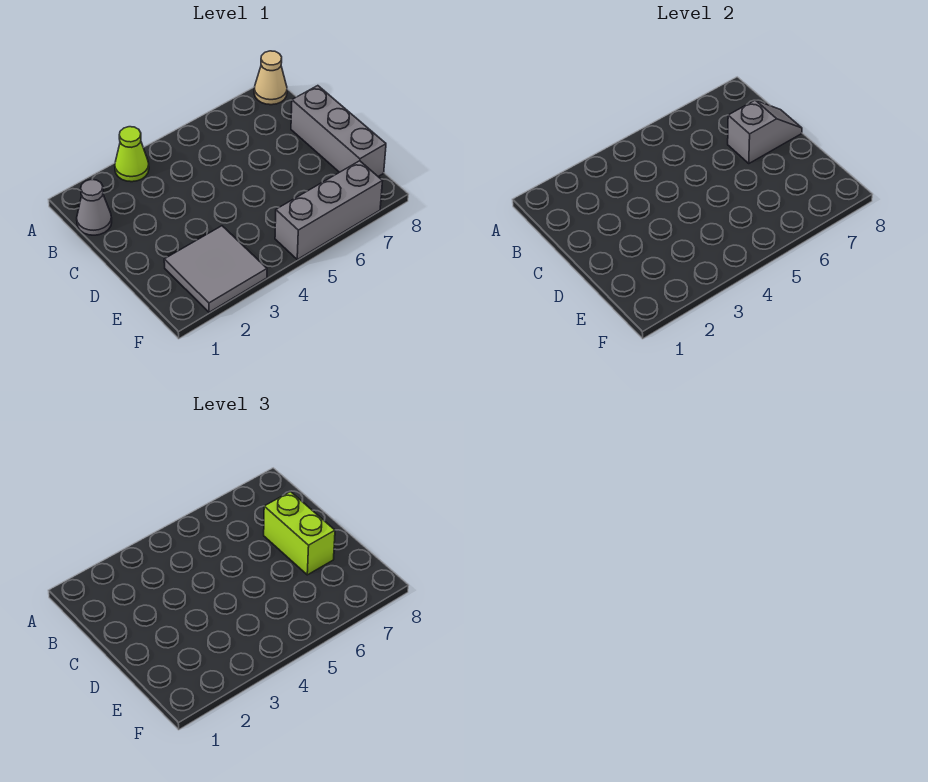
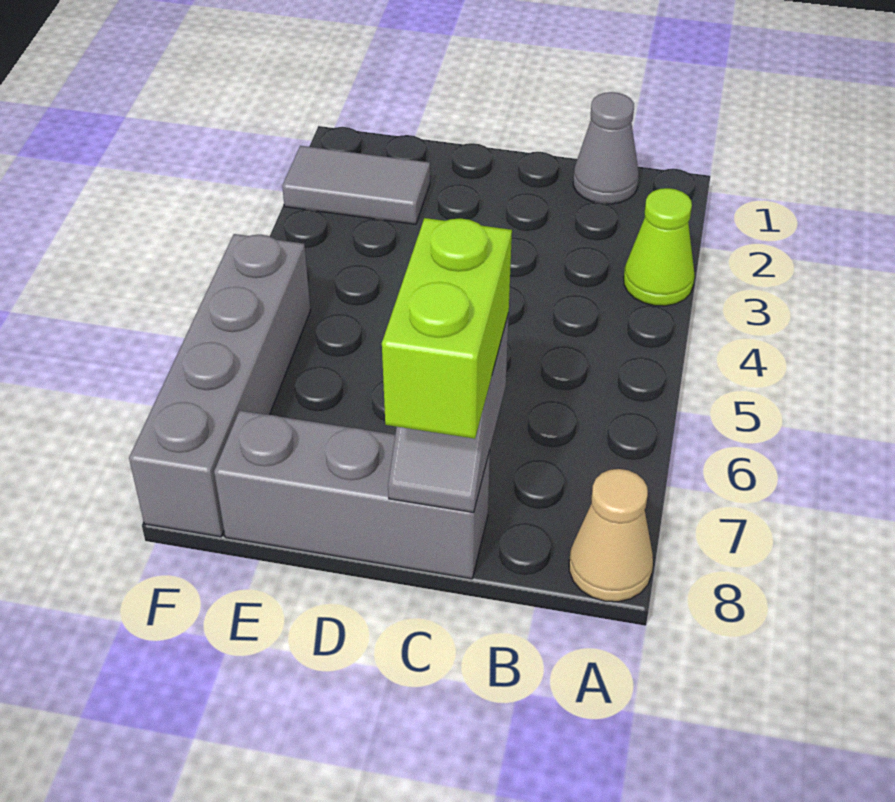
lime brick C7:D7 level 3 -> lime brick C7:C8 level 3
grey tile E2:F3 level 1 -> grey tile E2:F2 level 1
grey brick F5:F7 level 1 -> grey brick F5:F8 level 1

